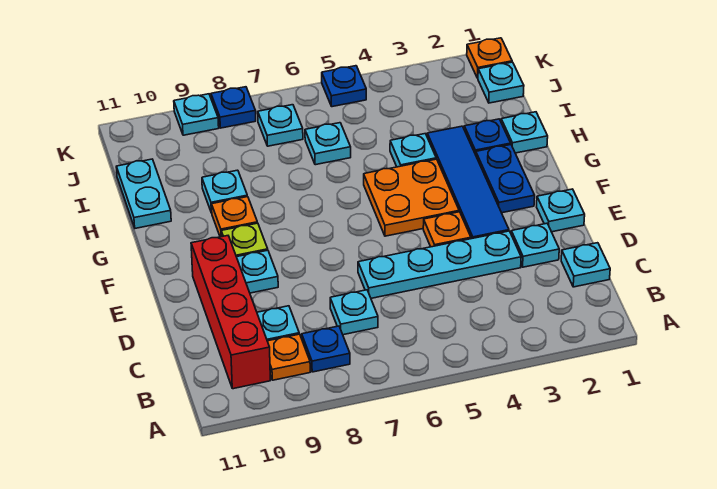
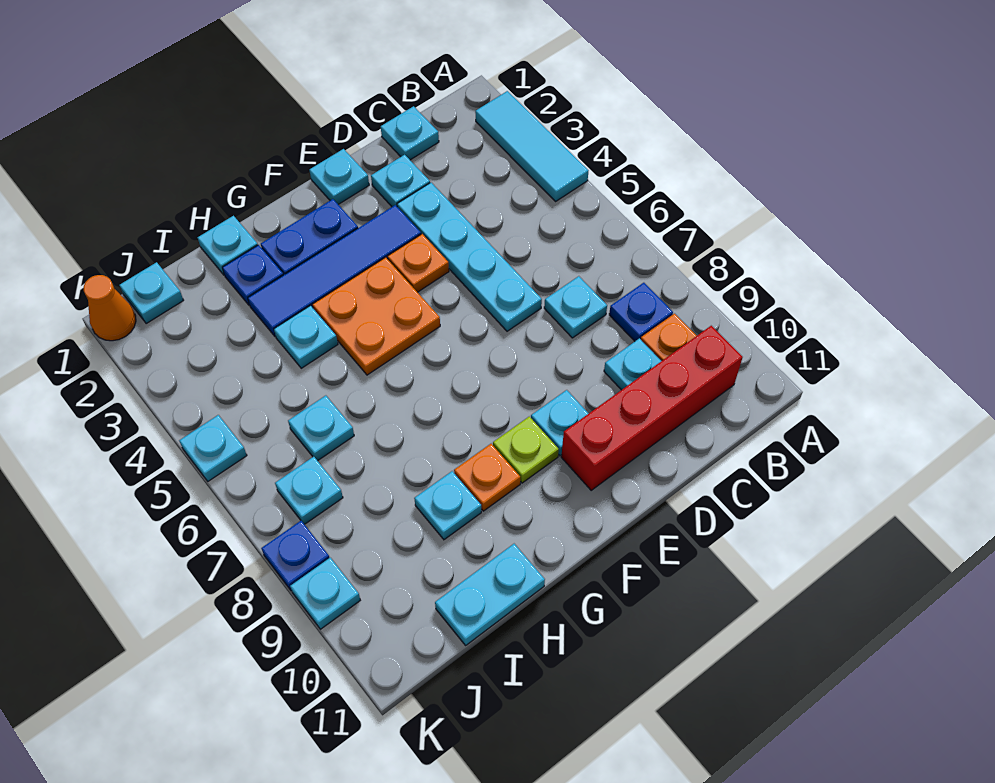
none -> cyan tile A2:A4 level 1
orange plate K1 level 1 -> orange cone K1 level 1
blue plate K5 level 1 -> cyan plate K5 level 1

